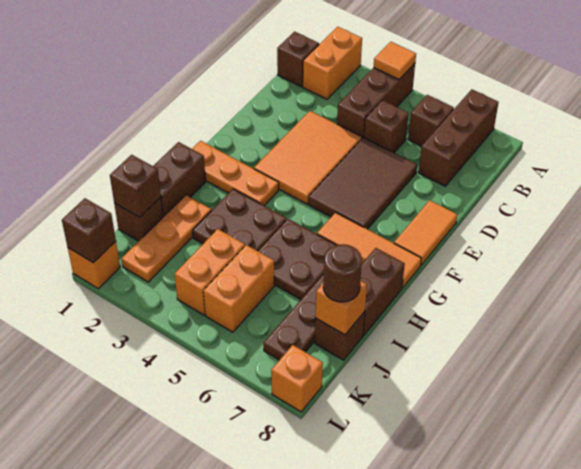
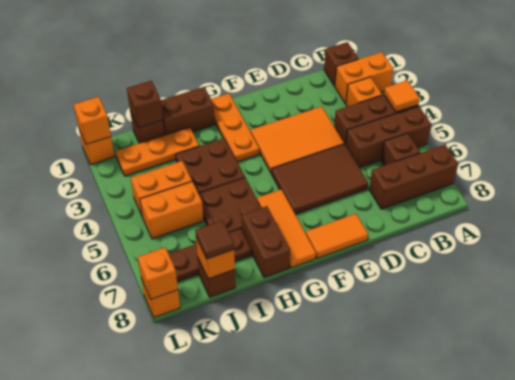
none -> orange brick B3 level 1
brown brick C5 level 1 -> brown brick A5:C5 level 1
brown brick H8:I8 level 1 -> brown brick H7:H8 level 1
brown round brick J8 level 3 -> brown tile J8 level 3
brown brick L1 level 2 -> orange brick L1 level 2
none -> orange brick L8 level 2

